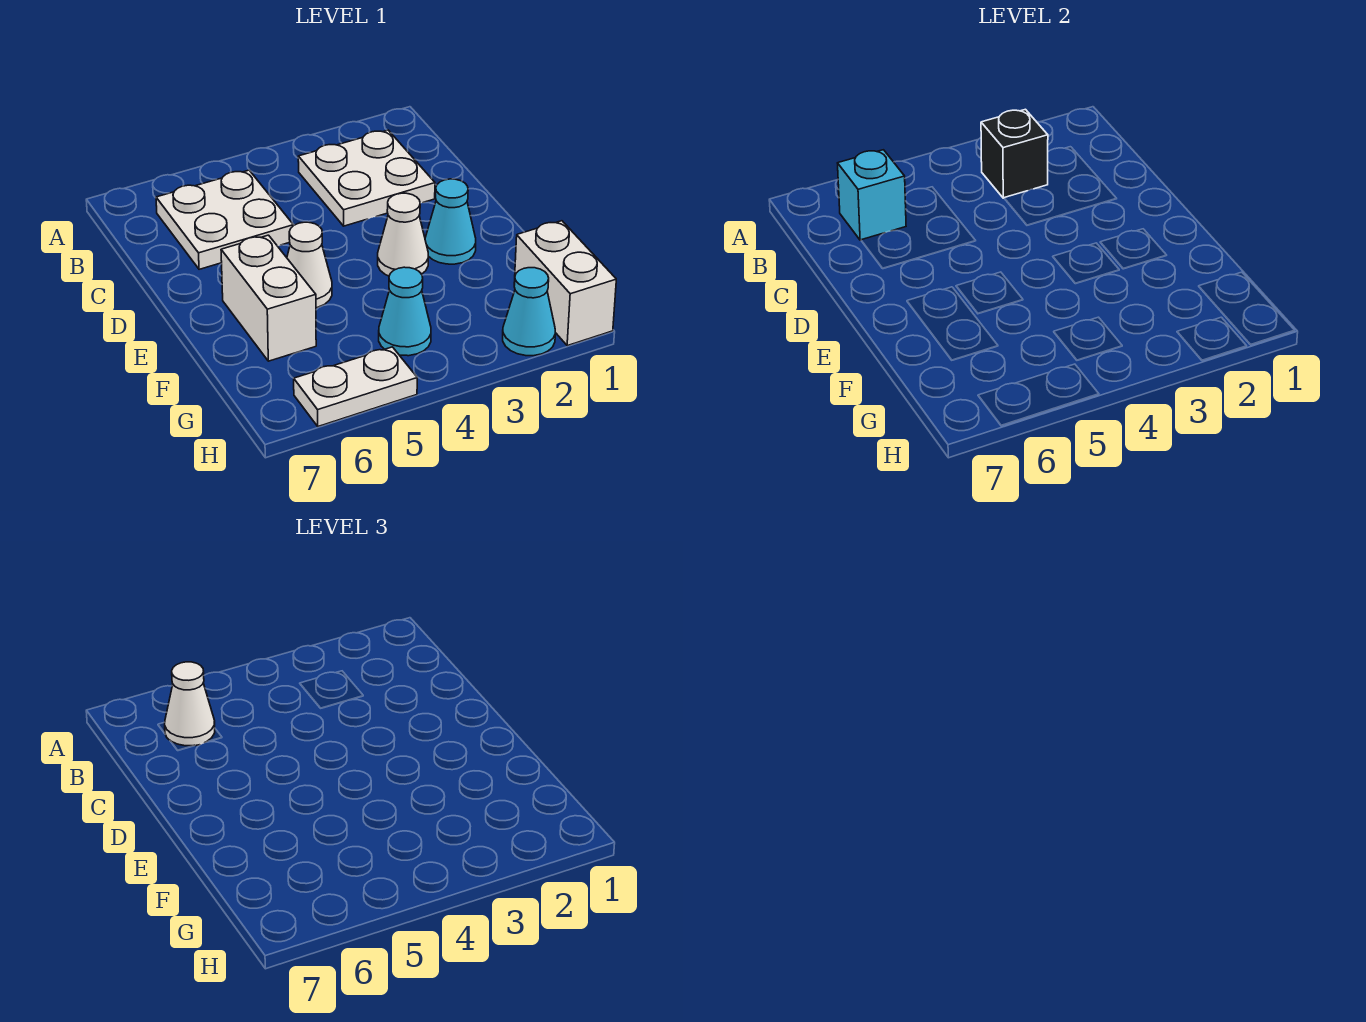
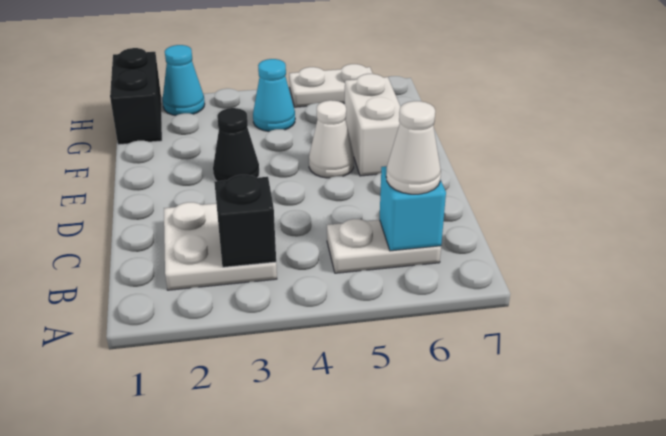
white plate B5:C6 level 1 -> white plate B5:B6 level 1
cyan cone E2 level 1 -> none
white cone E3 level 1 -> black cone E3 level 1
white brick G1:H1 level 1 -> black brick G1:H1 level 1

